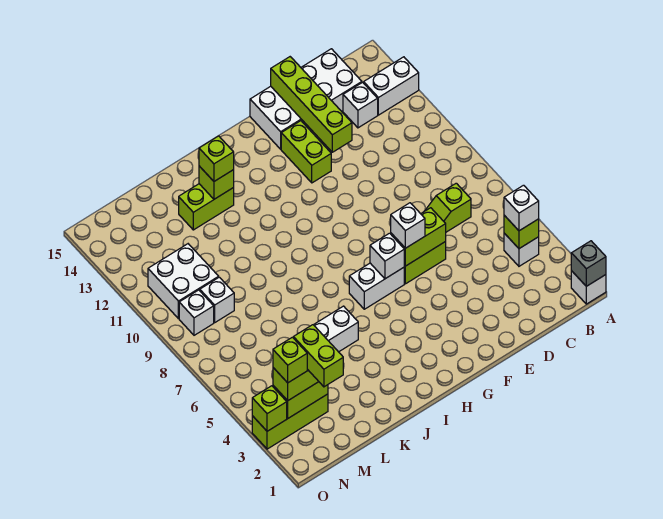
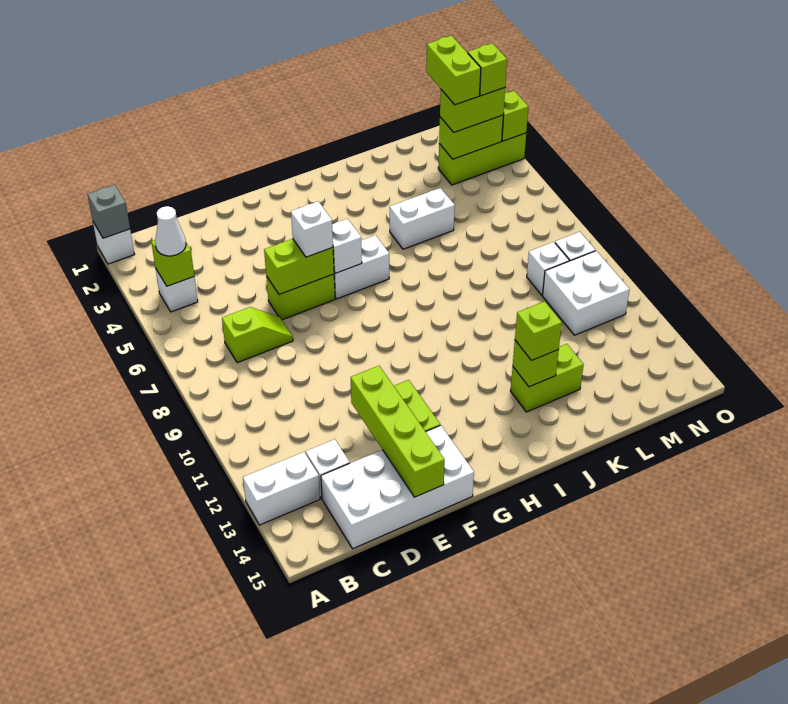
white brick B4 level 3 -> white cone B4 level 3

